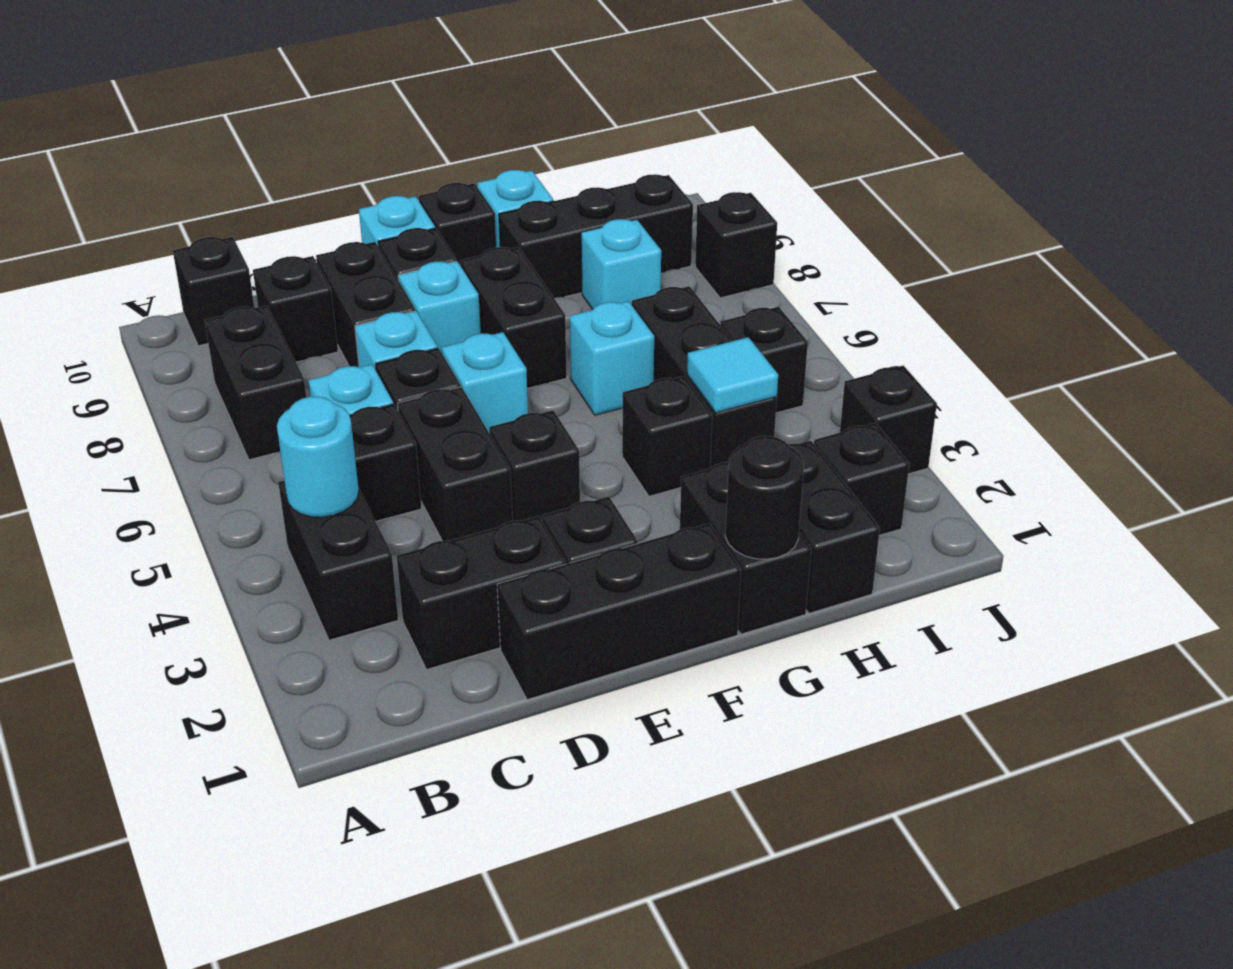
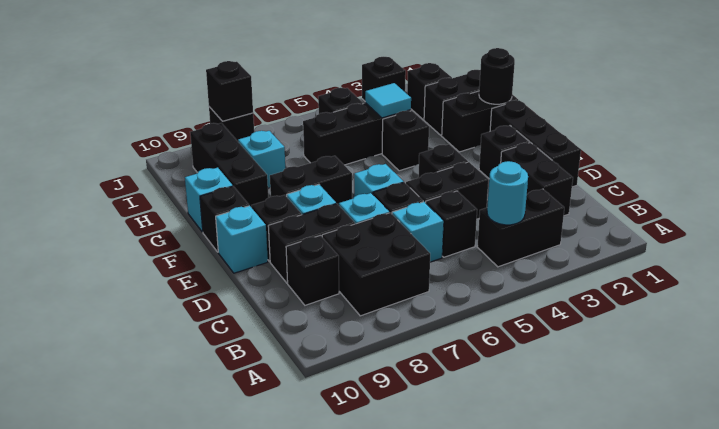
black brick B7:B8 level 1 -> black brick B7:C8 level 1
black brick B10 level 1 -> black brick J8 level 2
cyan brick G6 level 1 -> none

